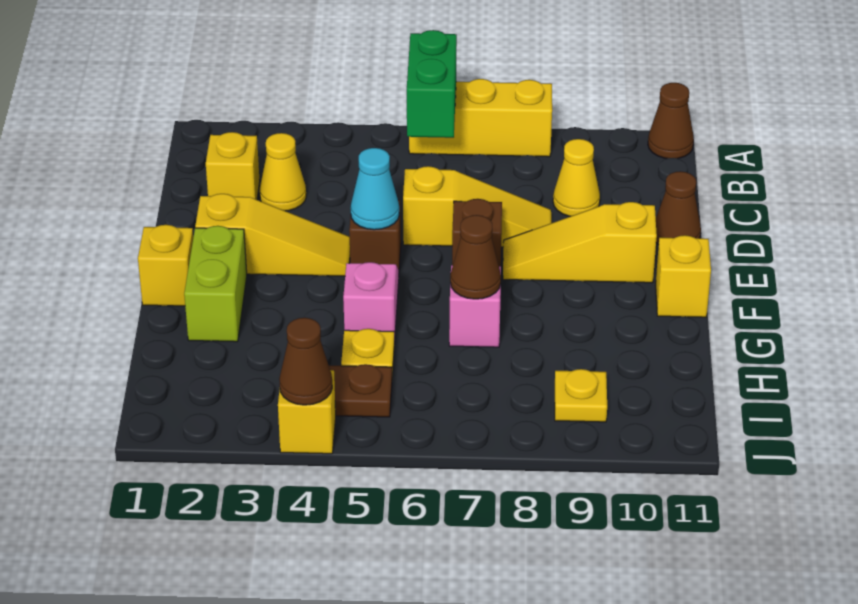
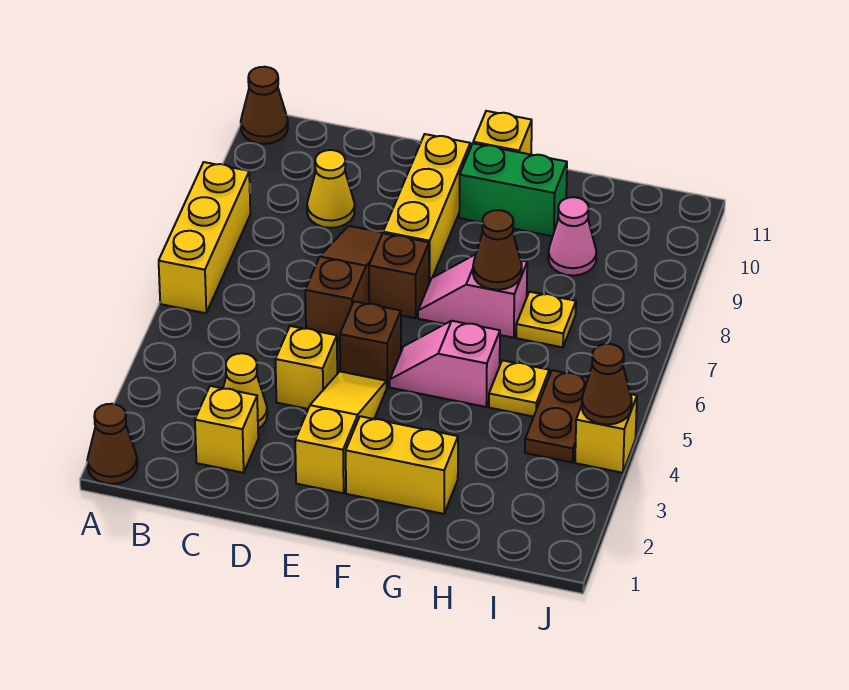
green brick A6:B6 level 2 -> green brick F10:G10 level 1
yellow slope D6:D8 level 1 top 6 -> brown slope D6:D8 level 1 top 6
brown cone D11 level 1 -> brown cone A1 level 1
cyan cone E5 level 2 -> none
yellow slope E8:E10 level 1 top 10 -> yellow brick E8:E10 level 1
yellow brick F1 level 1 -> yellow brick D4 level 1
lime brick F2:G2 level 1 -> yellow brick F2:G2 level 1
none -> pink cone H9 level 1
yellow plate I9 level 1 -> yellow plate H7 level 1

